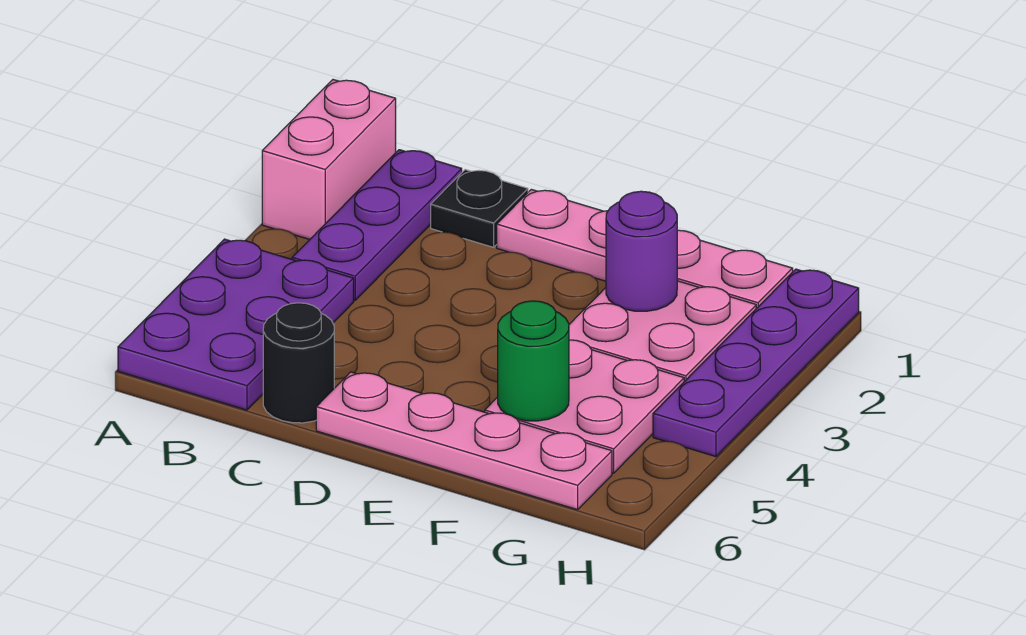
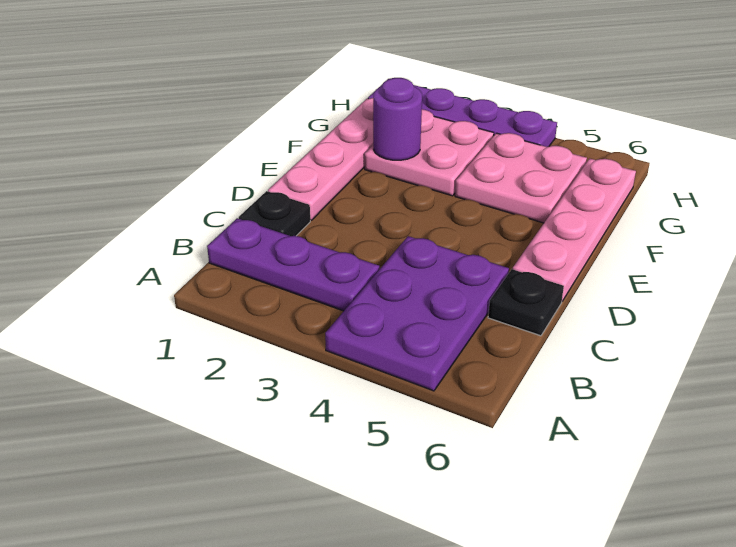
pink brick A1:A2 level 1 -> none
purple plate A4:B6 level 1 -> purple plate A4:C5 level 1
black round brick C6 level 1 -> black plate C6 level 1
green round brick F5 level 2 -> none

